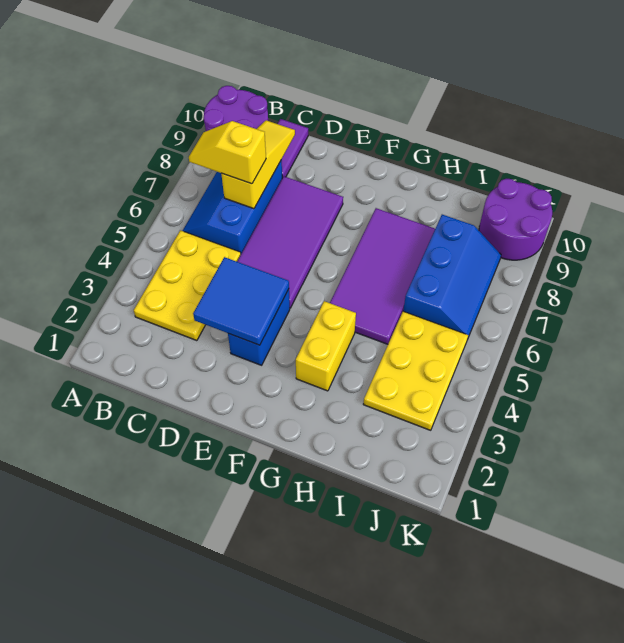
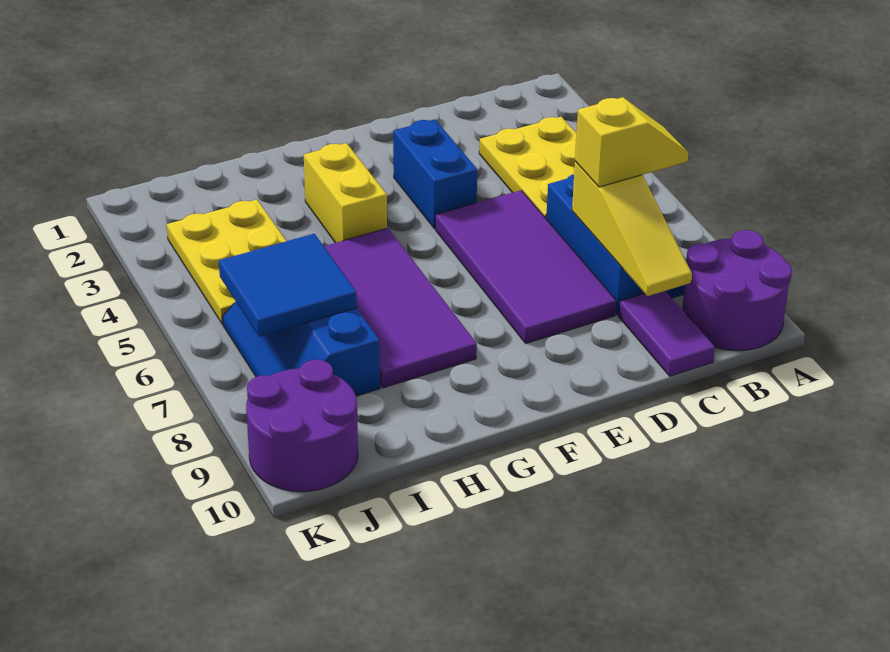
blue tile D3:E4 level 2 -> blue tile I6:J7 level 2

